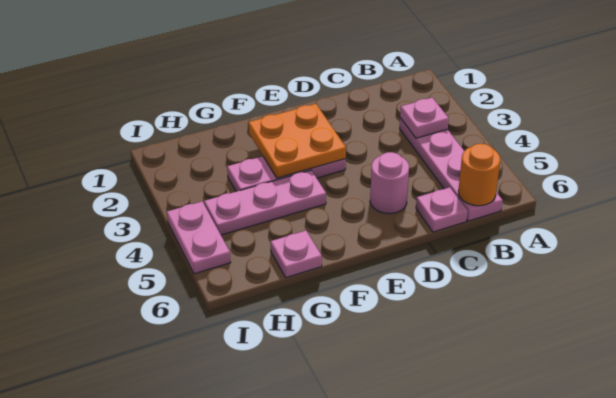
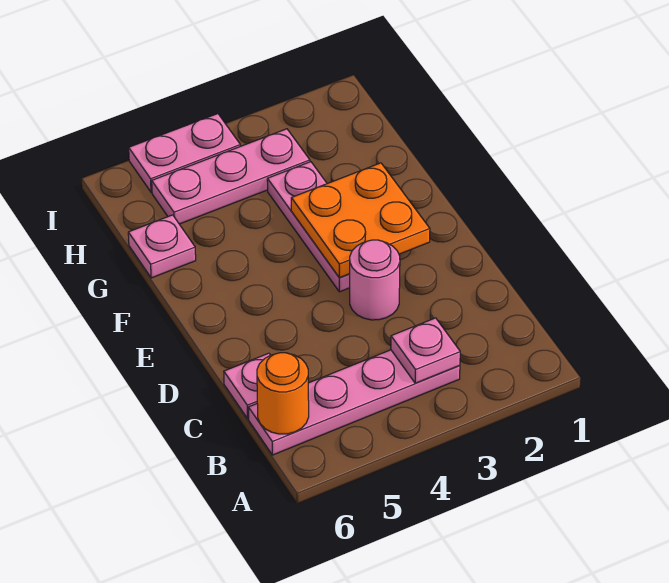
pink round brick D5 level 1 -> pink round brick D3 level 1
pink plate F4:H4 level 1 -> pink plate H3:H5 level 1

